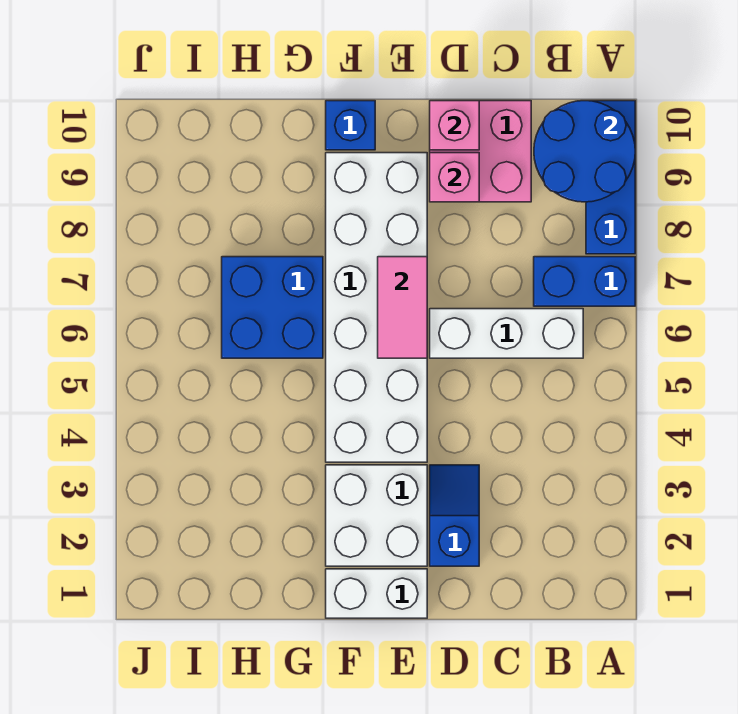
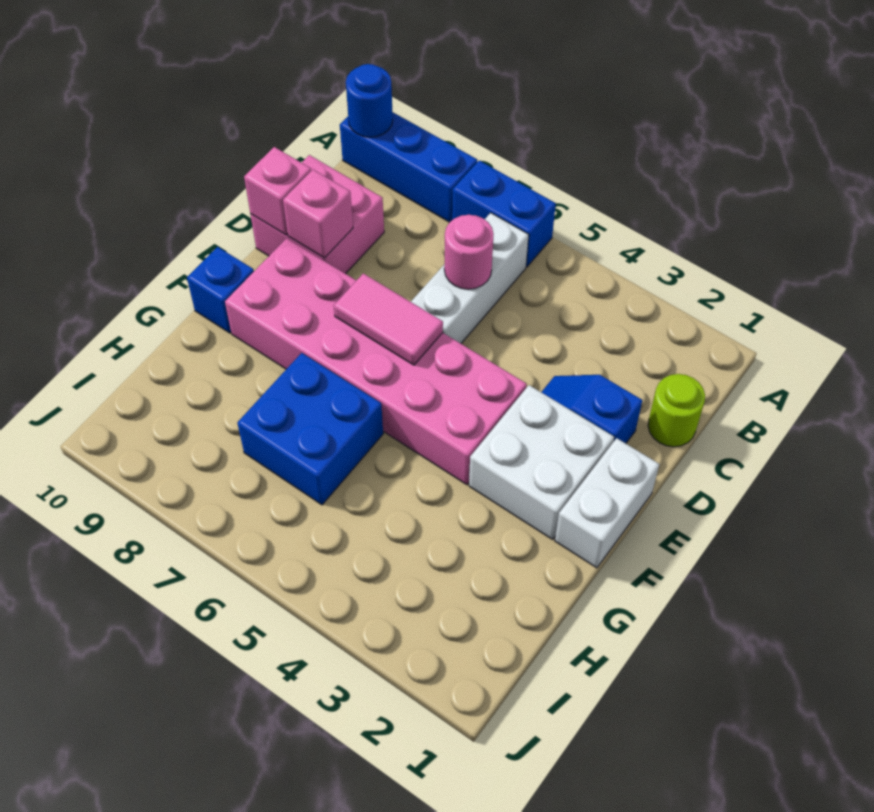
blue brick A7:B7 level 1 -> blue brick A6:A7 level 1
blue round brick A9:B10 level 2 -> blue round brick A10 level 2
none -> lime round brick C1 level 1
none -> pink round brick C6 level 2
white brick E4:F9 level 1 -> pink brick E4:F9 level 1

